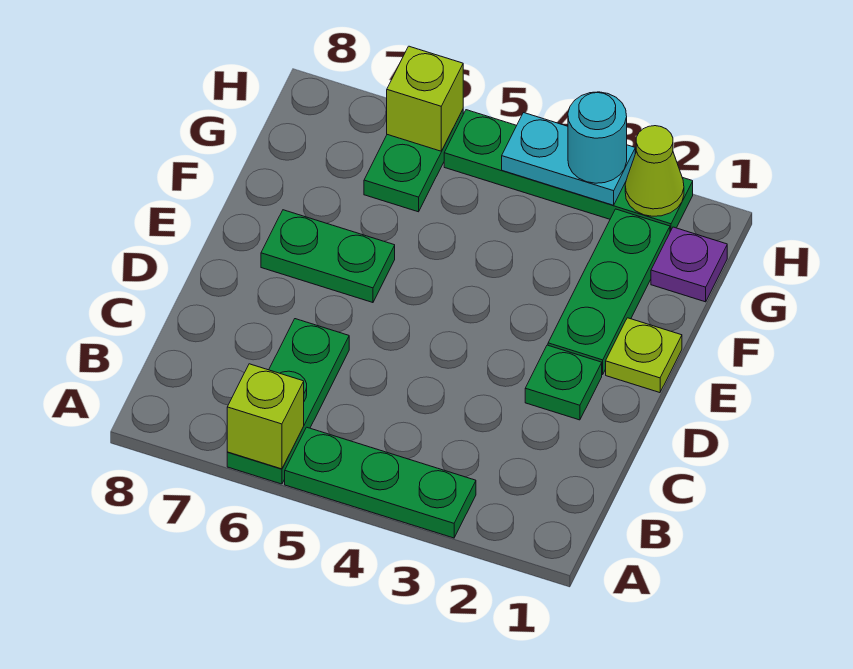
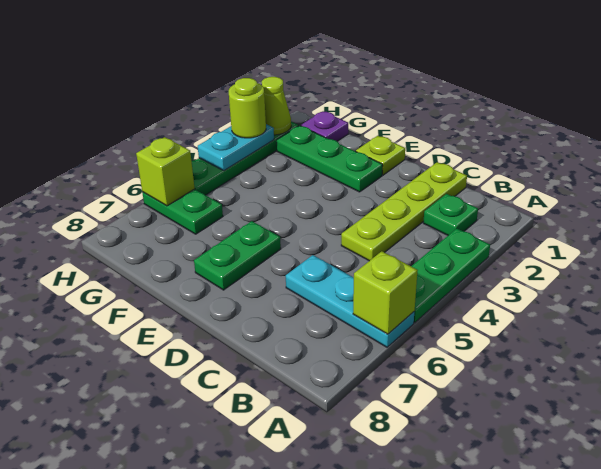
green plate A6:C6 level 1 -> cyan plate A6:C6 level 1
none -> lime plate C1:C4 level 1
green plate D2 level 1 -> green plate B2 level 1
cyan round brick H3 level 3 -> lime round brick H3 level 3

